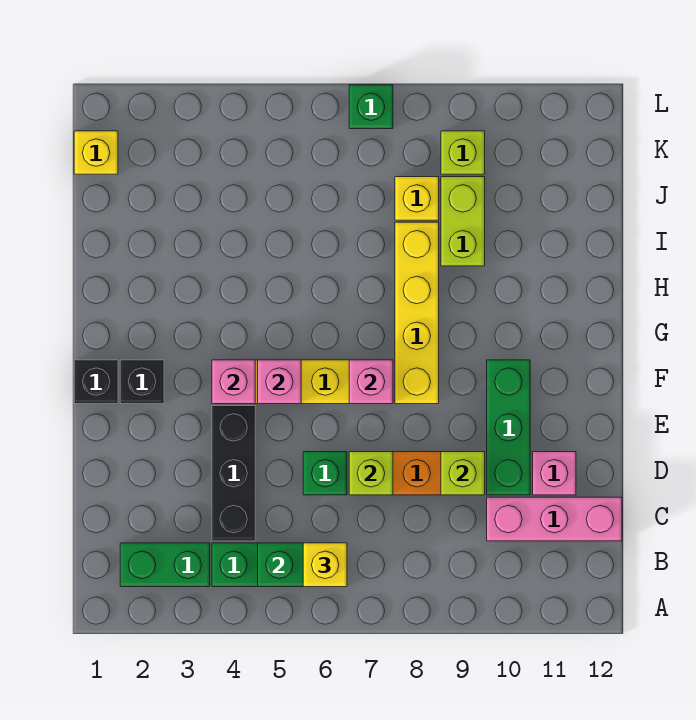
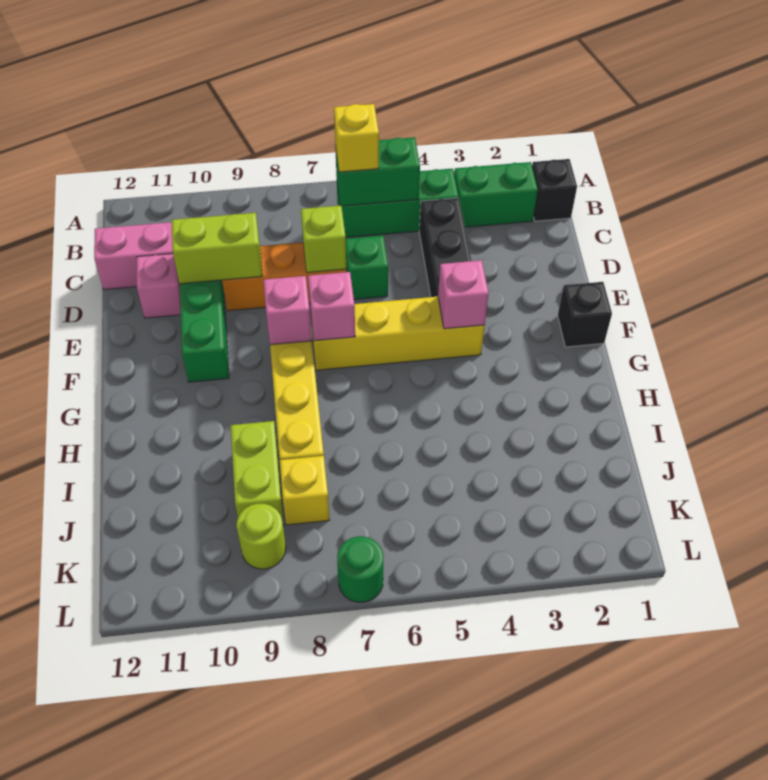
lime brick D9 level 2 -> lime brick D9:D10 level 2
black brick F2 level 1 -> black brick B1 level 1
pink brick F5 level 2 -> pink brick F8 level 2
yellow brick K1 level 1 -> none
lime brick K9 level 1 -> lime round brick K9 level 1
green brick L7 level 1 -> green round brick L7 level 1

